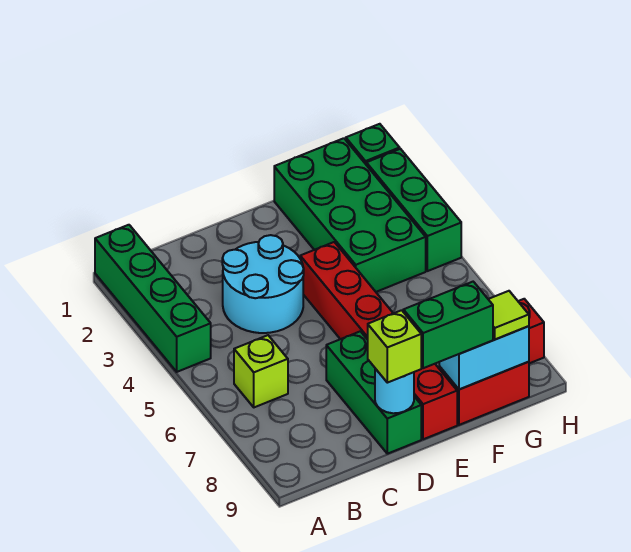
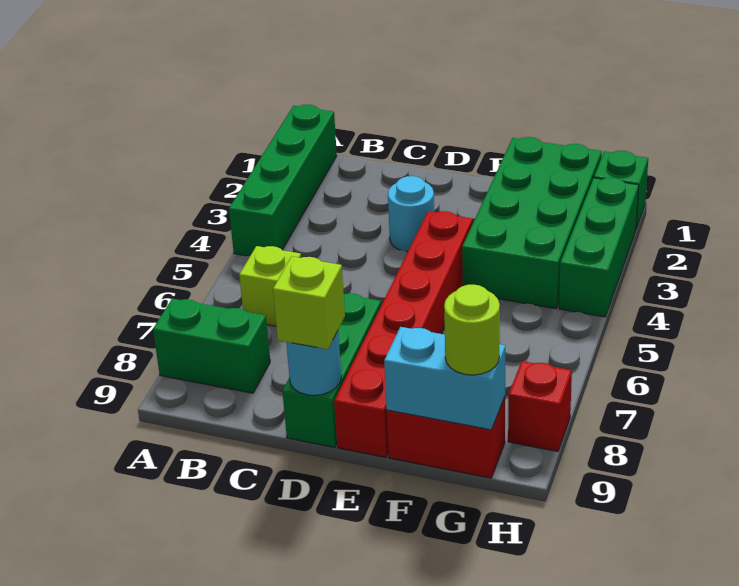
cyan round brick C3:D4 level 1 -> cyan round brick D3 level 1
green brick E9:F9 level 3 -> green brick A8:B8 level 1
lime tile G9 level 3 -> lime round brick G9 level 3

